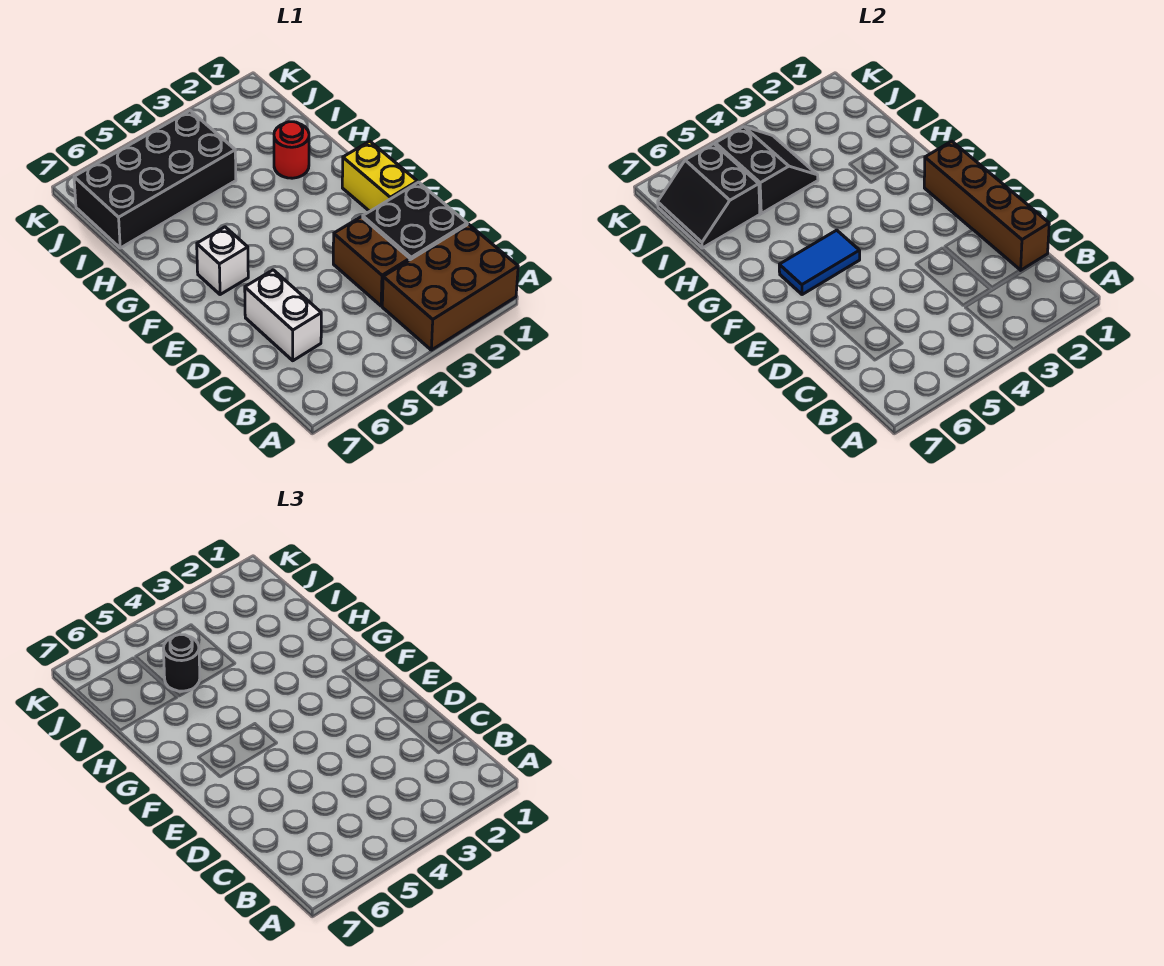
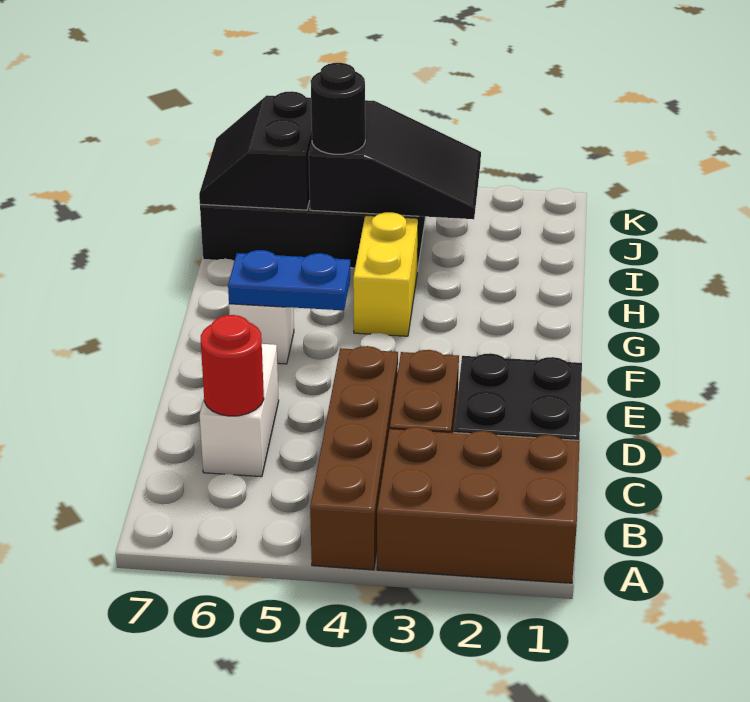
brown brick C1:F1 level 2 -> brown brick A4:D4 level 1
yellow brick E1:F1 level 1 -> yellow brick G4:H4 level 1
blue tile F5:F6 level 2 -> blue plate F5:F6 level 2
red round brick H2 level 1 -> red round brick C6 level 2
black slope I4:J5 level 2 top 5 -> black slope I3:J5 level 2 top 5

